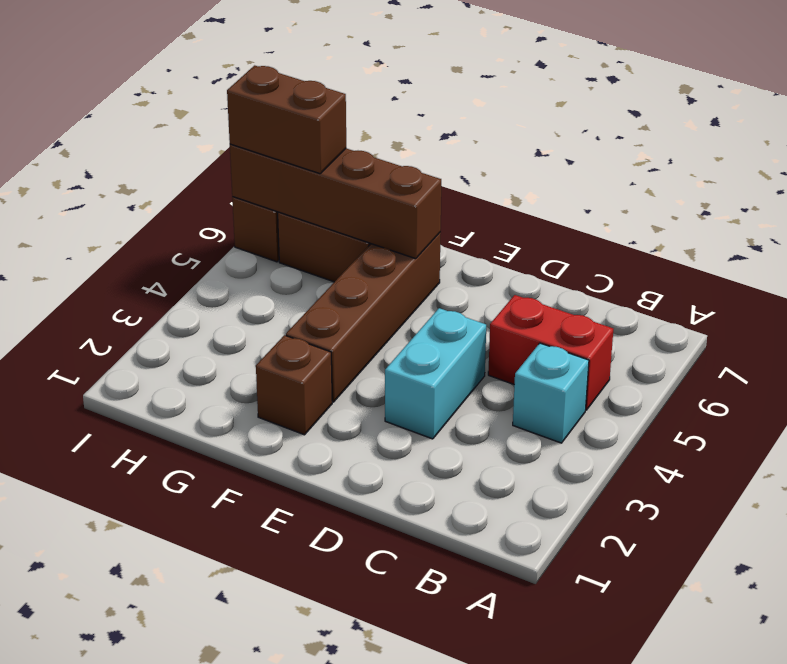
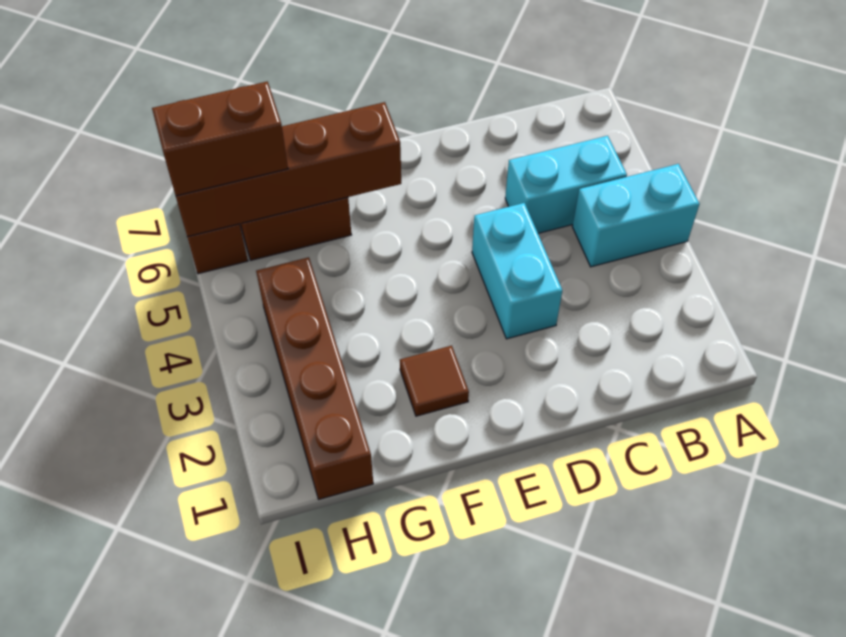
cyan brick B4 level 1 -> cyan brick A4:B4 level 1
red brick B5:C5 level 1 -> cyan brick B5:C5 level 1
brown brick F2 level 1 -> brown tile F2 level 1
brown brick F3:F6 level 1 -> brown brick H1:H4 level 1

